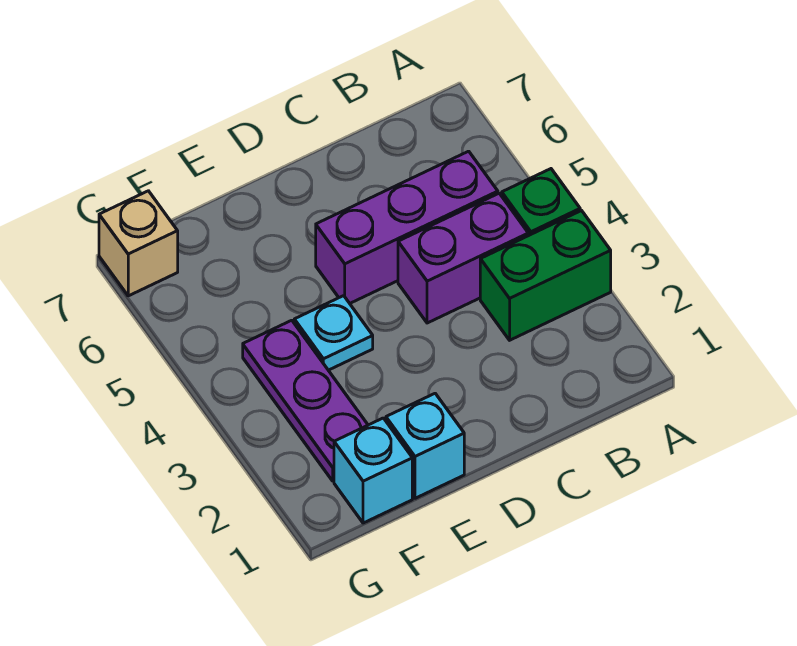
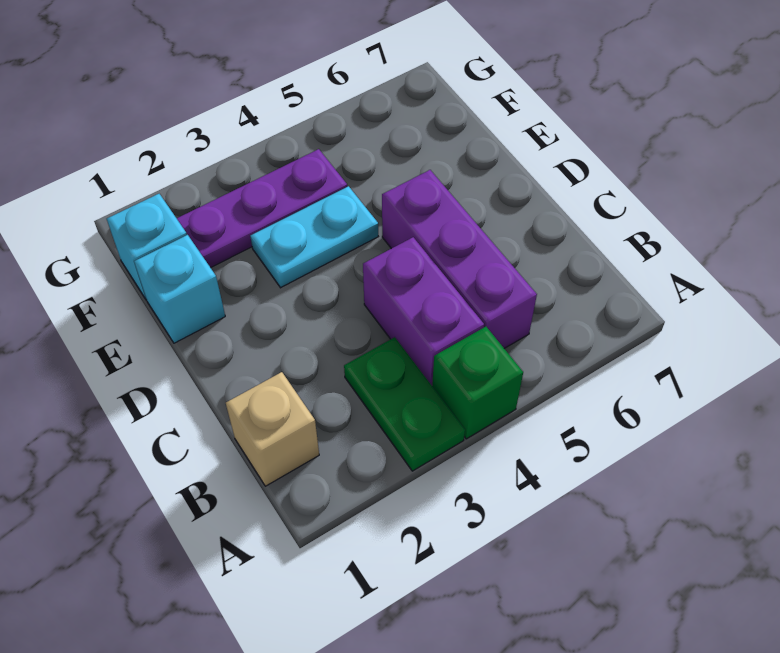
green brick A3:B3 level 1 -> green plate A3:B3 level 1
cyan plate E4 level 1 -> cyan plate E3:E4 level 1
tan brick G7 level 1 -> tan brick B1 level 1

